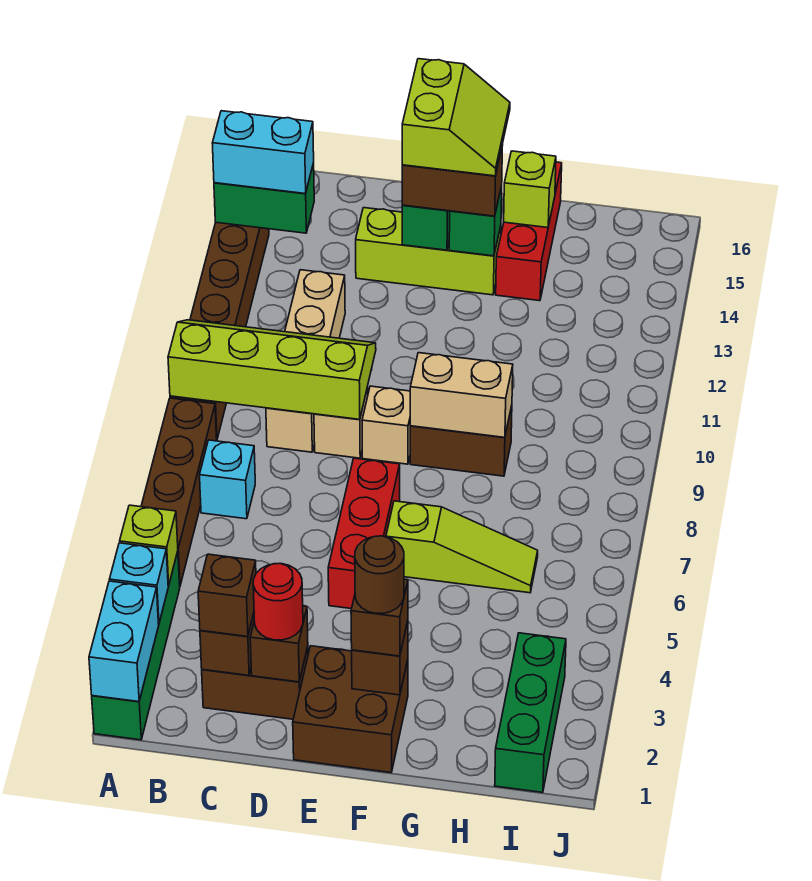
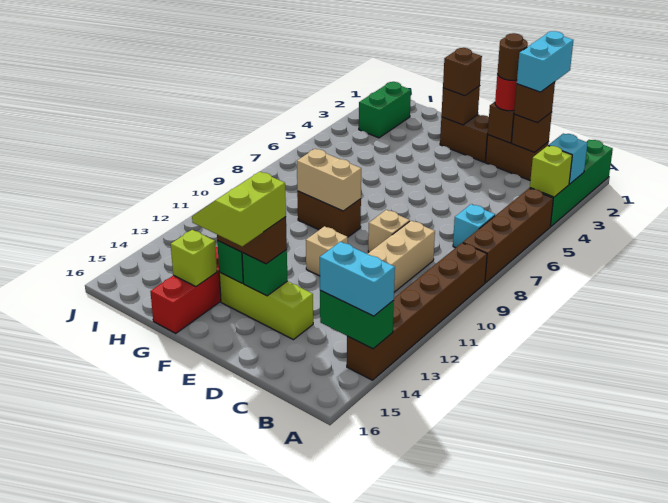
cyan brick A1:A2 level 2 -> cyan brick C1:C2 level 4
lime slope A9:D10 level 2 top 9 -> none
brown brick E1:F2 level 1 -> brown brick E2:F2 level 1
red brick E5:E7 level 1 -> none
tan brick E9 level 1 -> tan brick E11 level 1
brown round brick F2 level 4 -> brown round brick D2 level 4
lime slope F6:H6 level 1 top F -> none
green brick I1:I3 level 1 -> green brick I2:I3 level 1

